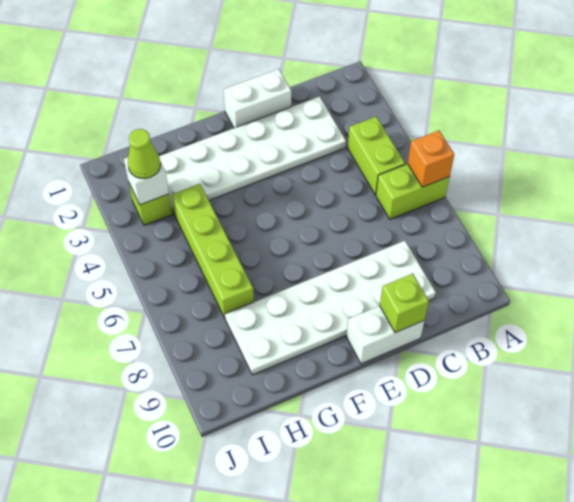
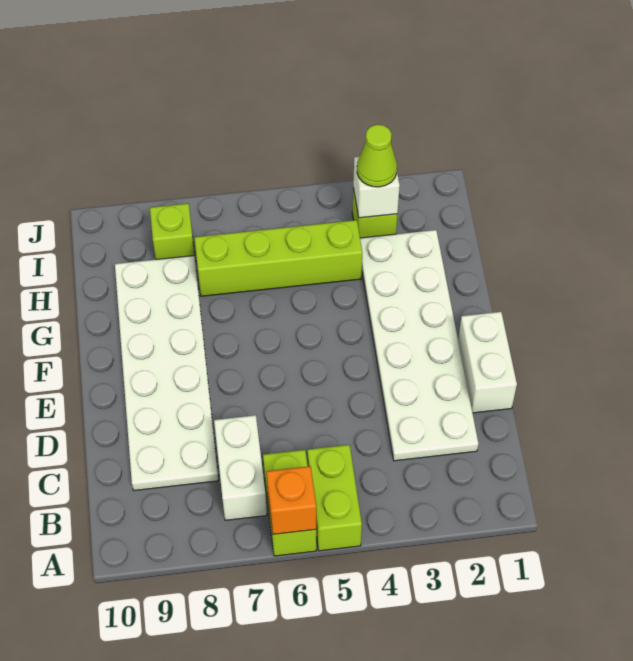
lime brick B4:B5 level 1 -> lime brick A5:B5 level 1
white brick D10:E10 level 1 -> white brick B7:C7 level 1
lime brick D10 level 2 -> lime brick I8 level 1

